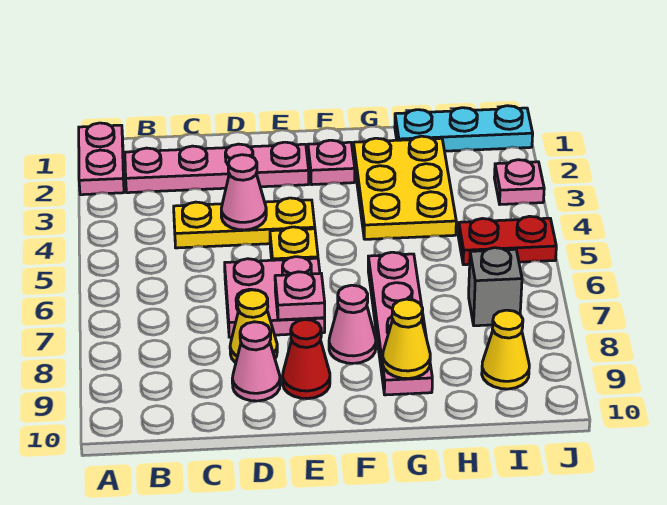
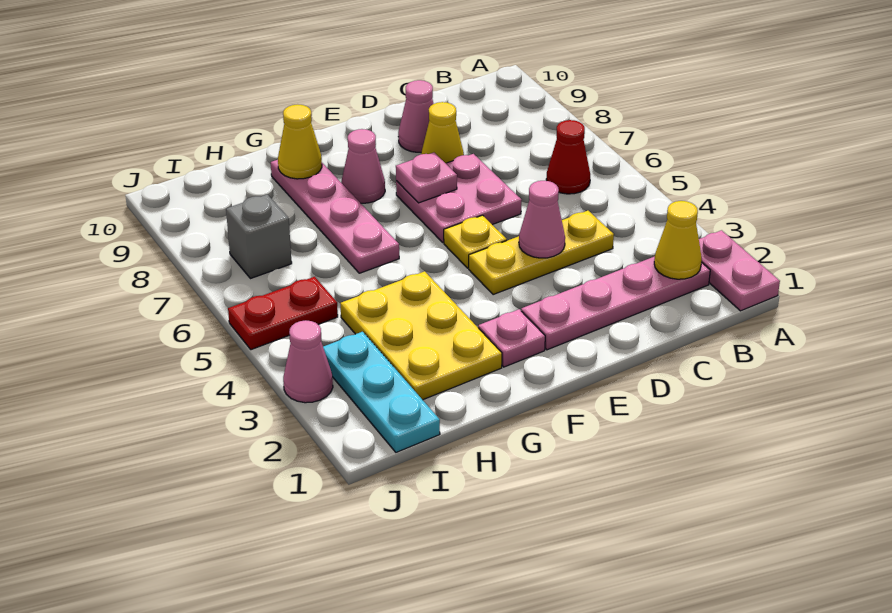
red cone E9 level 1 -> red cone B6 level 1
cyan plate H1:J1 level 1 -> cyan plate I1:I3 level 1
yellow cone I9 level 1 -> yellow cone B2 level 2
pink plate J3 level 1 -> pink cone J3 level 1

